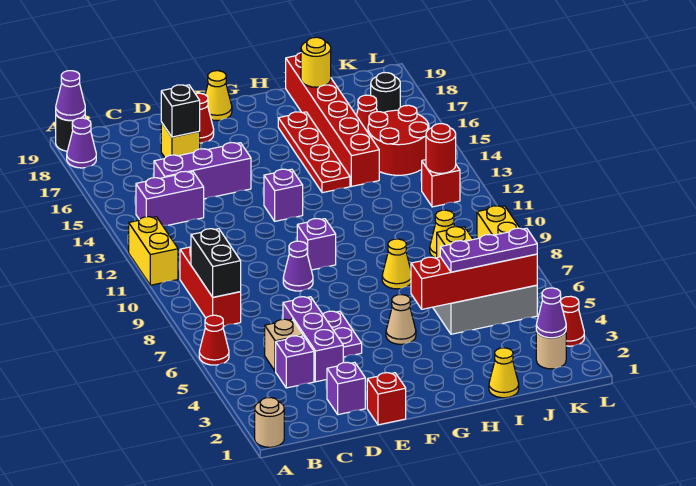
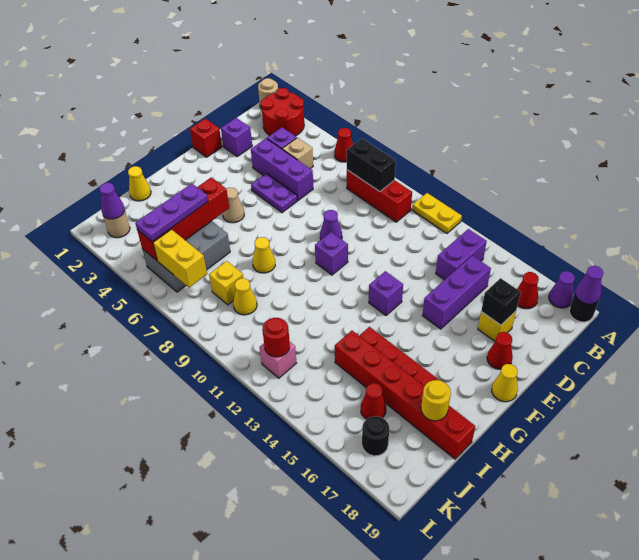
yellow brick A11:A12 level 1 -> yellow plate A11:A12 level 1
red round brick J14:K15 level 1 -> red round brick A2:B3 level 1
red brick K12 level 1 -> pink brick K12 level 1
red cone L3 level 1 -> red cone B17 level 1

